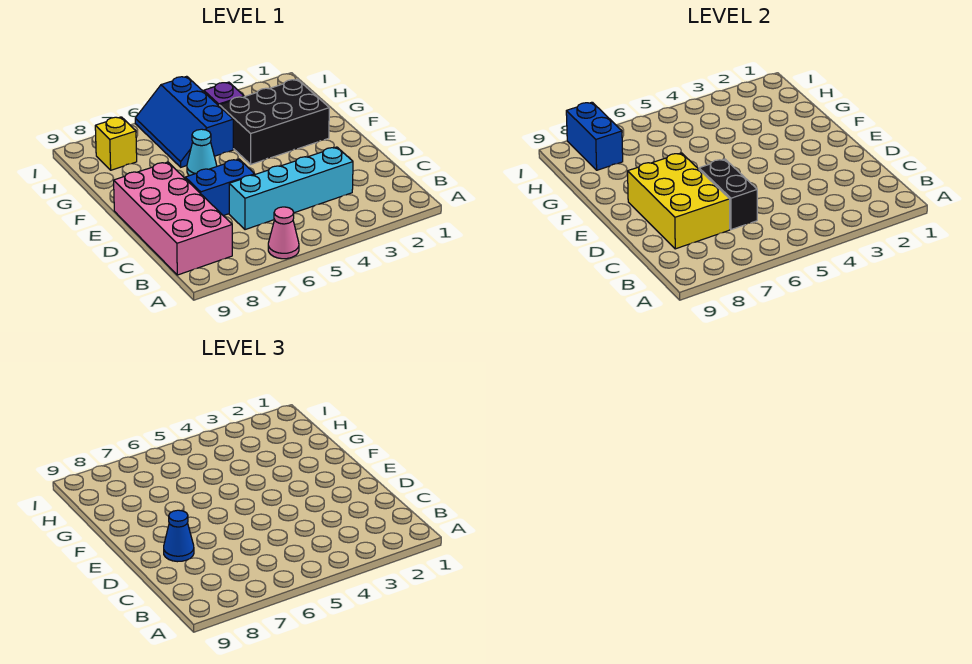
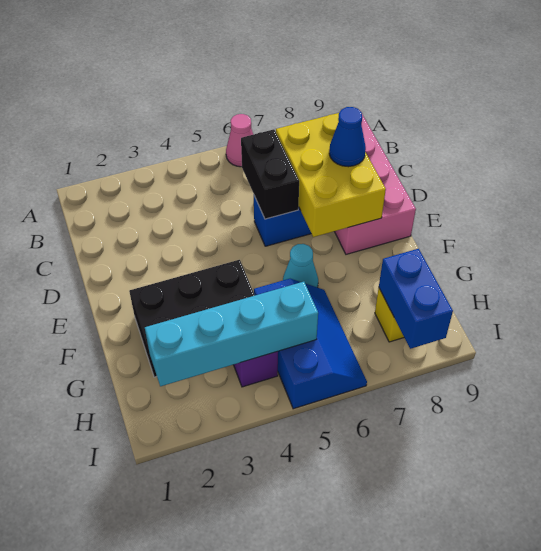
cyan brick C3:C6 level 1 -> cyan brick H2:H5 level 2

